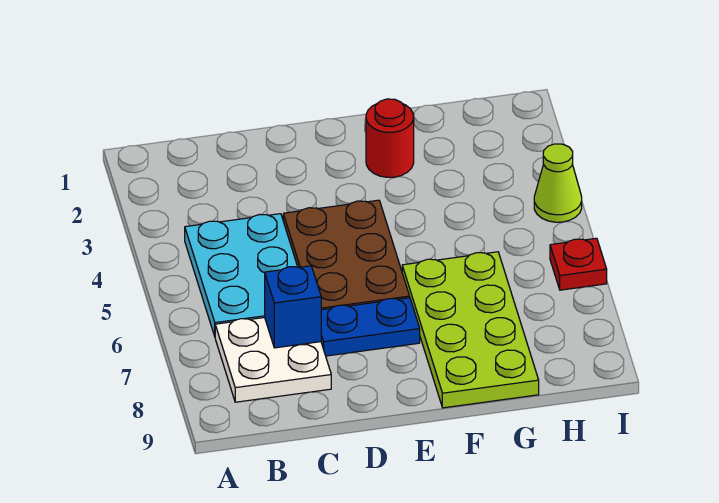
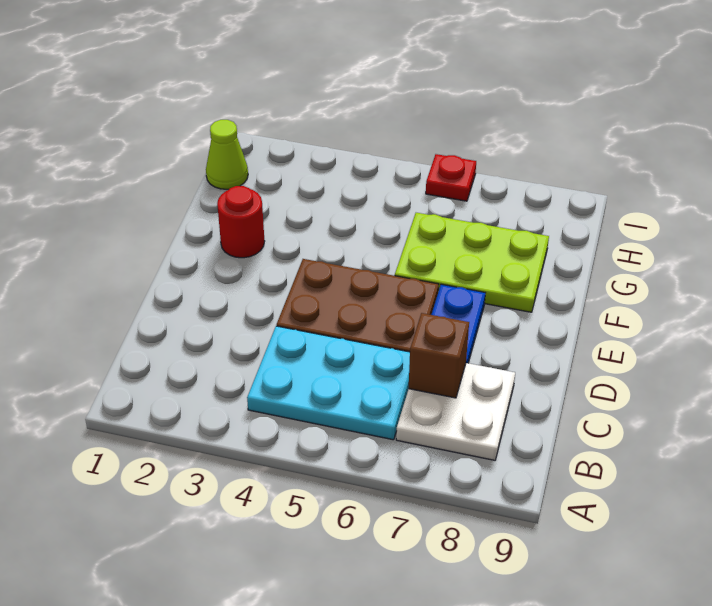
blue brick C7 level 2 -> brown brick C7 level 2
lime plate F6:G9 level 1 -> lime plate F6:G8 level 1
lime cone I4 level 1 -> lime cone H1 level 1

